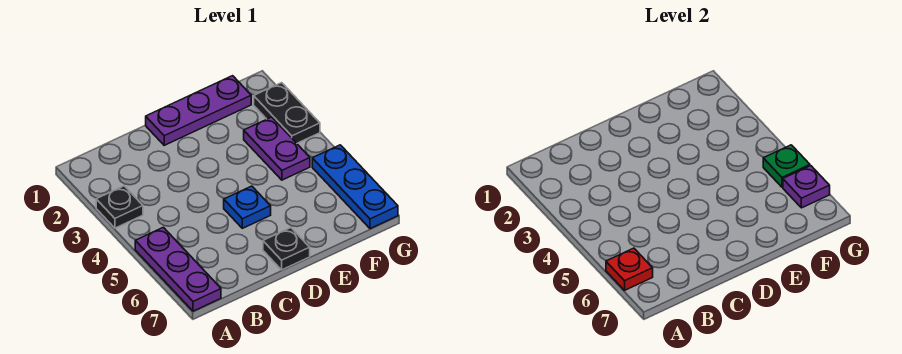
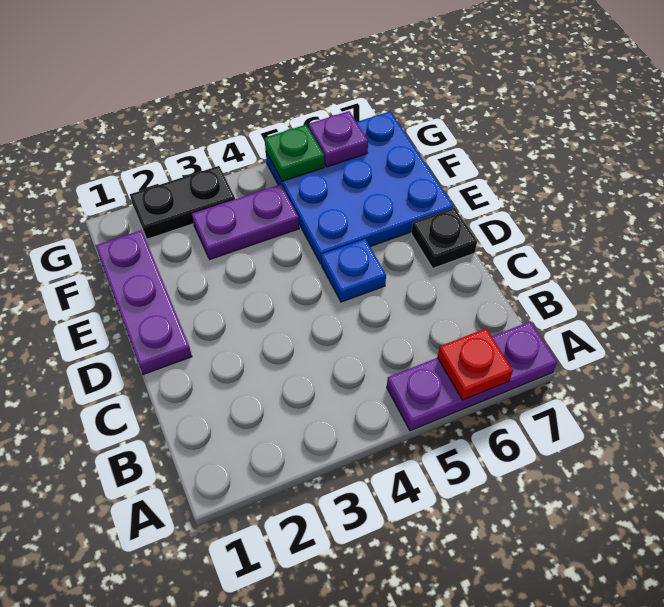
black plate A3 level 1 -> none
blue plate G5:G7 level 1 -> blue plate E5:G7 level 1

